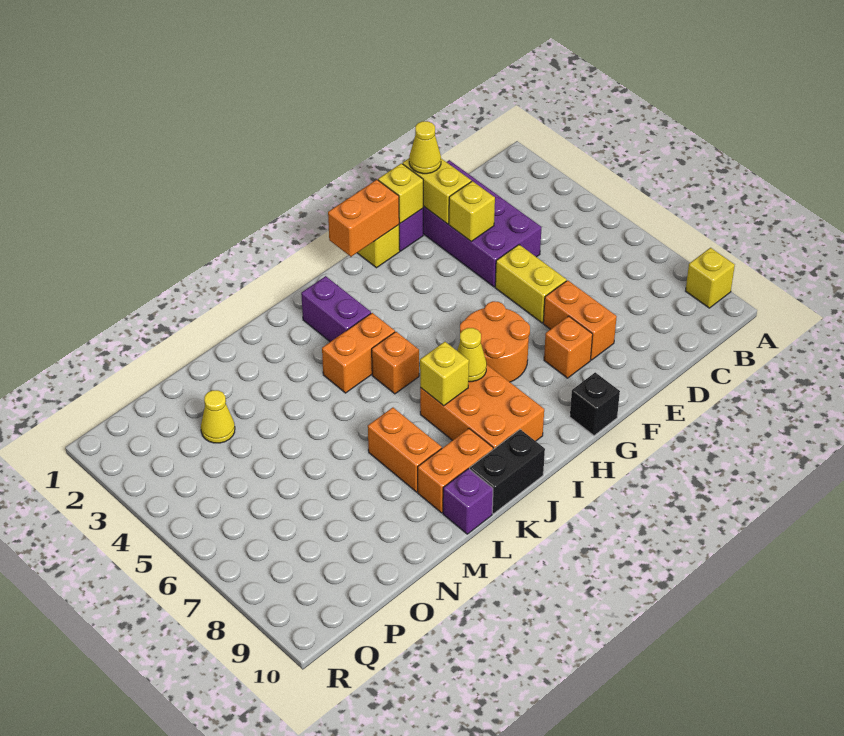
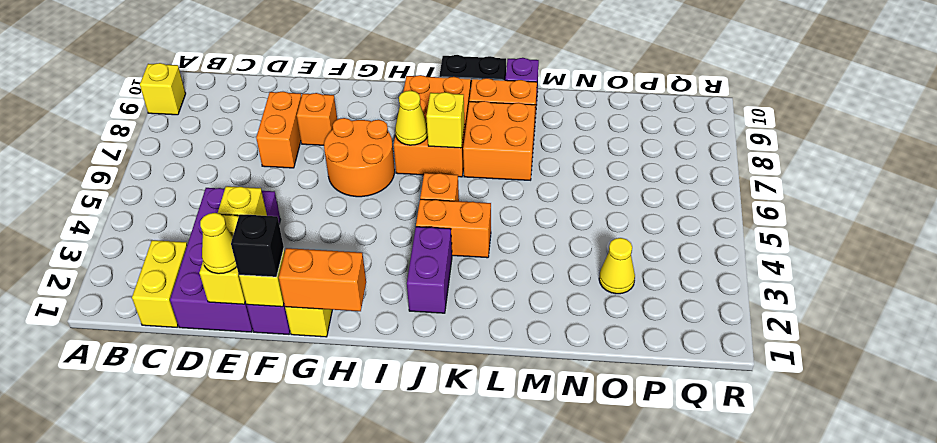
yellow brick E5:E6 level 1 -> yellow brick C1:C2 level 1
black brick G10 level 1 -> black brick F1 level 3
orange brick L7:L8 level 1 -> orange brick K7:L8 level 1

